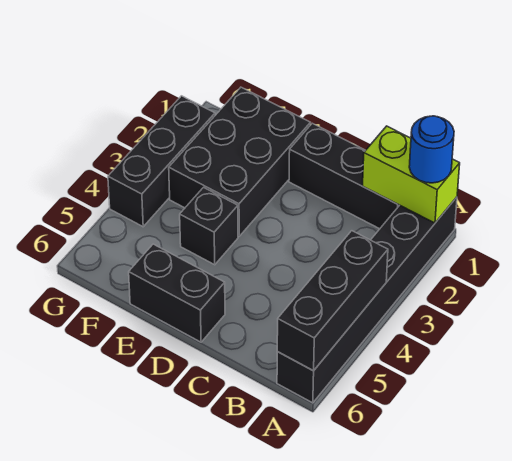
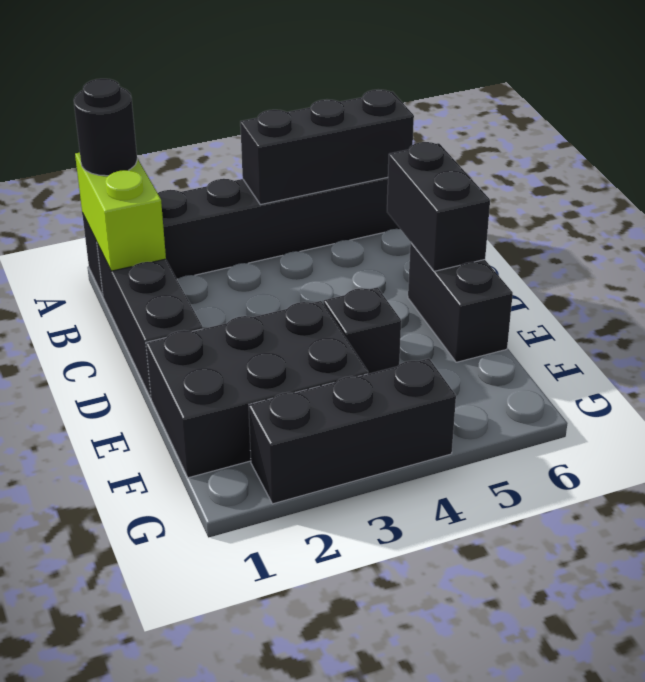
blue round brick A1 level 3 -> black round brick A1 level 3
none -> black brick C6:D6 level 2

